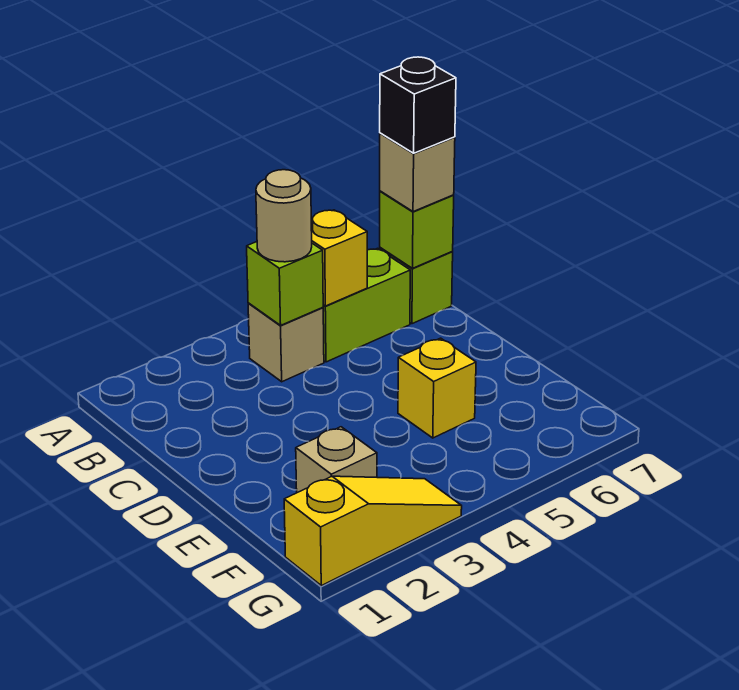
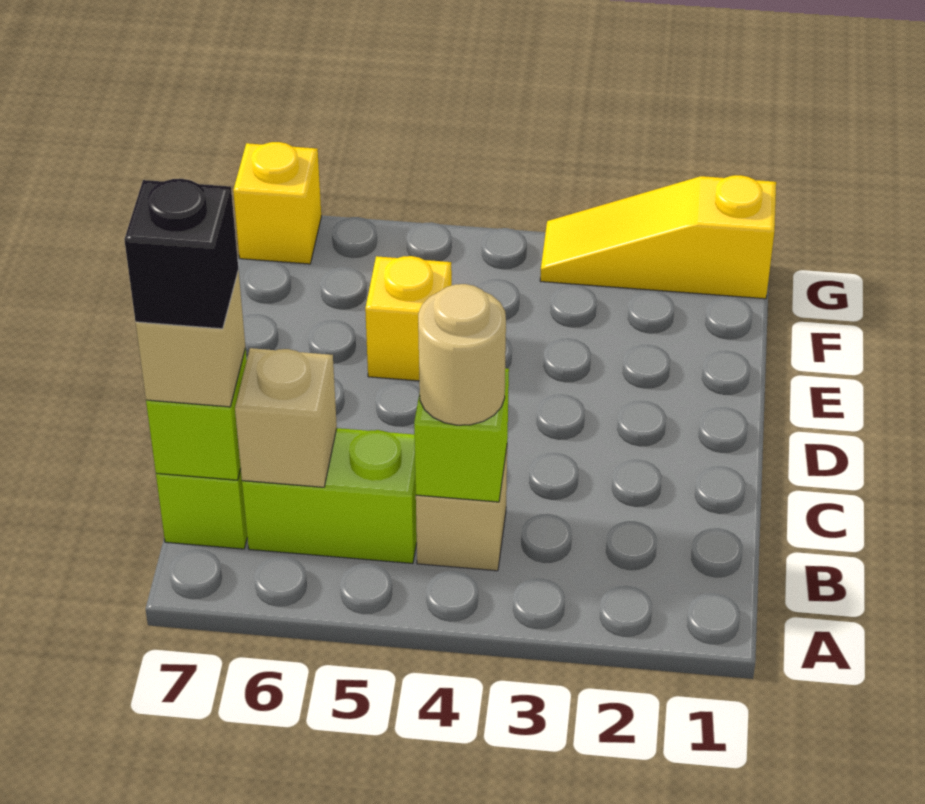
yellow brick B5 level 2 -> yellow brick G7 level 1
tan brick F2 level 1 -> tan brick B6 level 2

